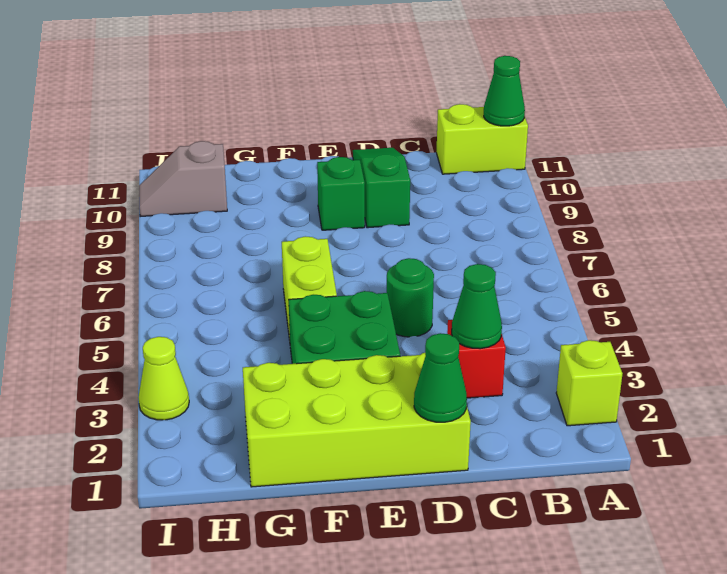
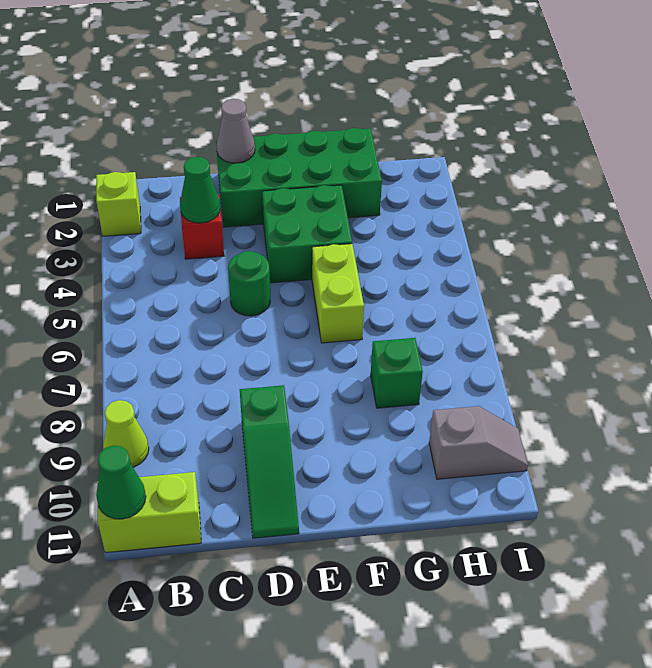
lime brick D1:G2 level 1 -> green brick D1:G2 level 1
green cone D1 level 2 -> grey cone D1 level 2
green brick E9 level 1 -> green brick G8 level 1
lime cone I3 level 1 -> lime cone A9 level 1

